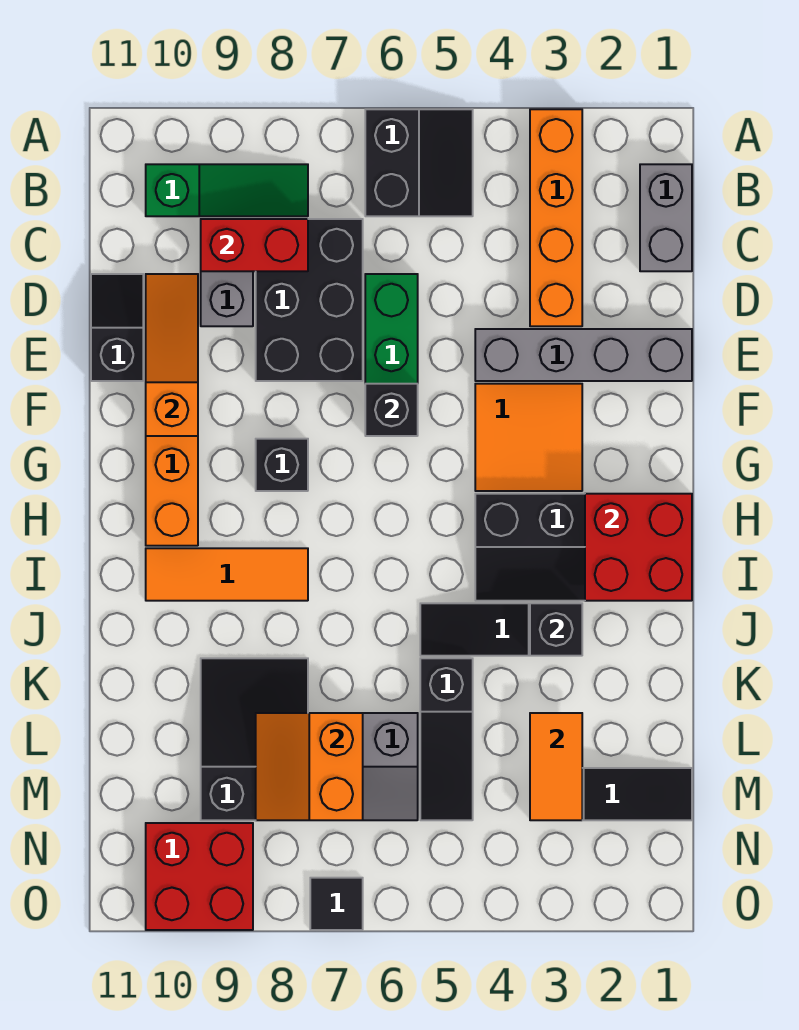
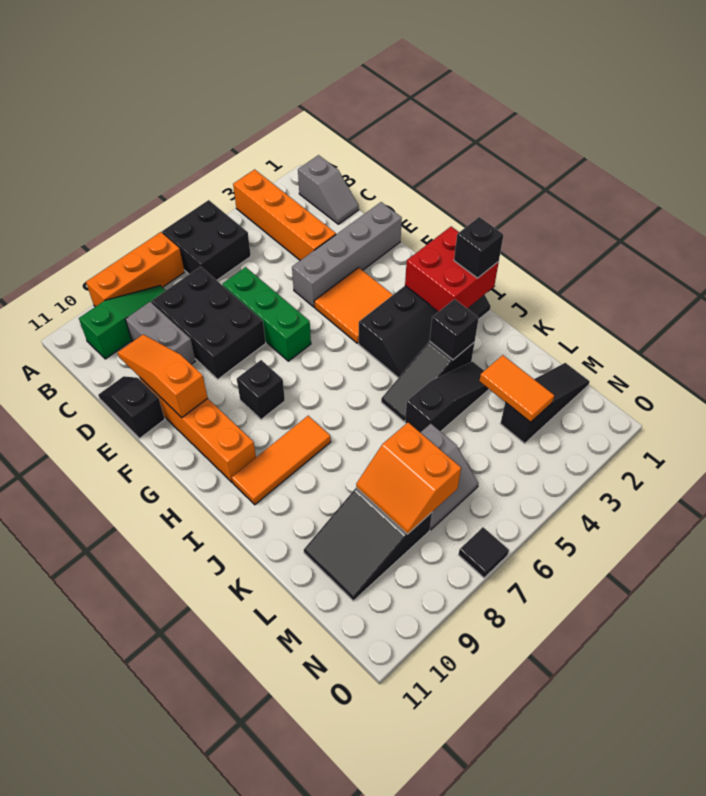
black slope A5:B6 level 1 top 6 -> black brick A5:B6 level 1
none -> orange brick A7:A9 level 1
grey brick B1:C1 level 1 -> grey slope B1:C1 level 1 top B
red brick C8:C9 level 2 -> none
black brick F6 level 2 -> black brick I1 level 3
black slope K5:M5 level 1 top K -> black slope K3:K5 level 1 top 5
black slope K8:M9 level 1 top M -> black slope L8:M10 level 1 top 8
red brick N9:O10 level 1 -> none

